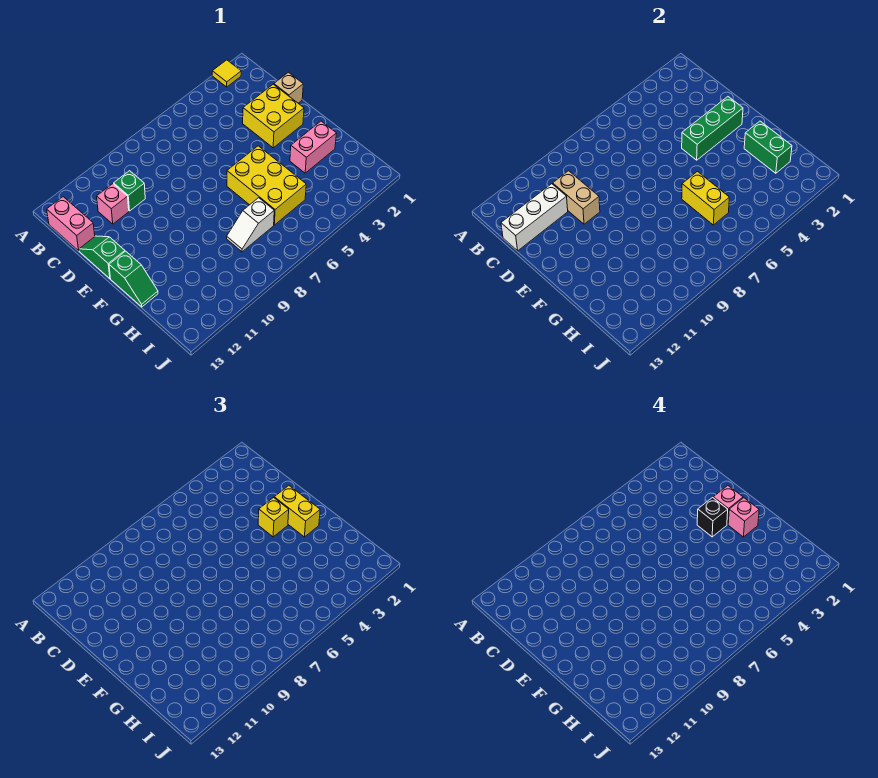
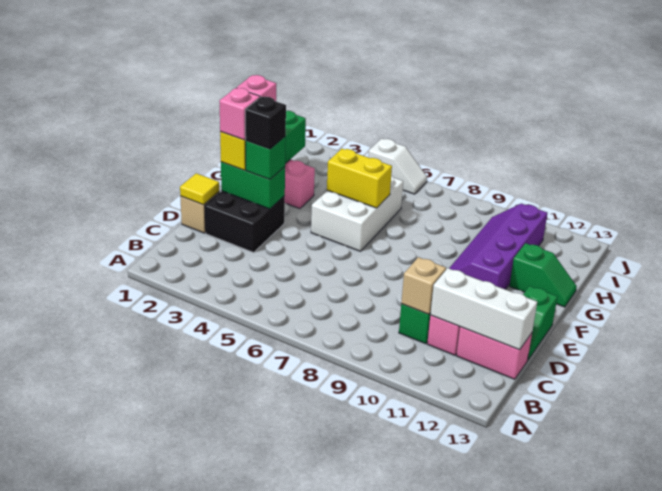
yellow tile A2 level 1 -> yellow tile D1 level 2
pink brick B13:C13 level 1 -> pink brick C12:C13 level 1
tan brick C10:D10 level 2 -> tan brick C10 level 2
yellow brick D2:E3 level 1 -> black brick D2:E3 level 1
green brick E2:E4 level 2 -> green brick E2:E3 level 2
yellow brick E3 level 3 -> green brick E3 level 3
yellow brick F5:H6 level 1 -> white brick F5:H6 level 1
none -> purple slope F10:I11 level 1 top 11
green slope F13:G13 level 1 top F -> green slope G12:G13 level 1 top 12
yellow brick G6:H6 level 2 -> yellow brick G5:G6 level 2
white slope H7:H8 level 1 top 7 -> white slope J5:J6 level 1 top 5

